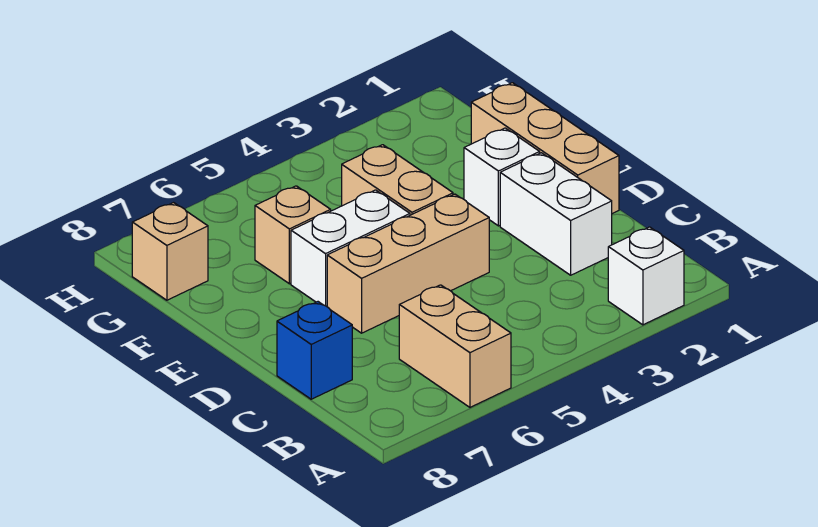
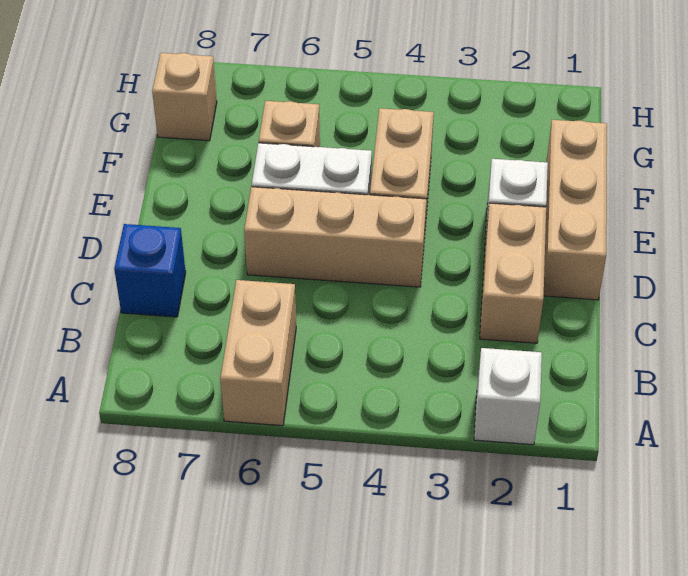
white brick C2:D2 level 1 -> tan brick C2:D2 level 1

